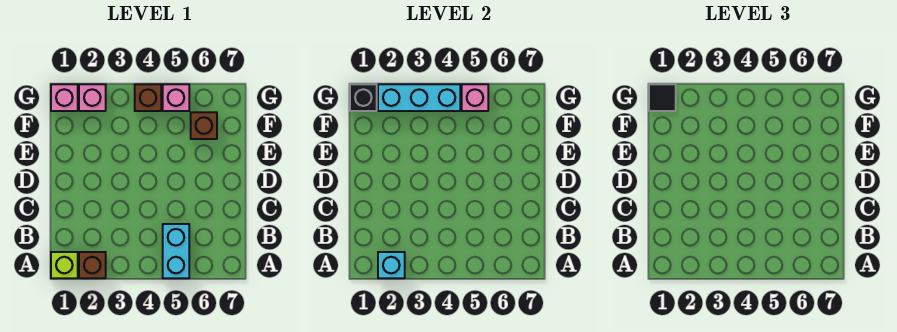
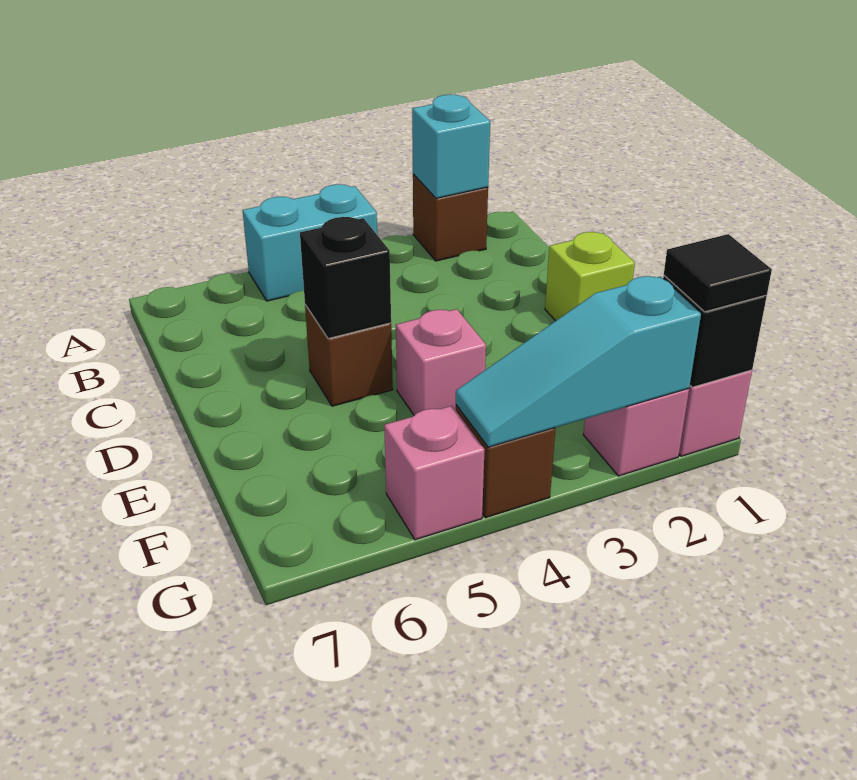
lime brick A1 level 1 -> lime brick D1 level 1
cyan brick A5:B5 level 1 -> cyan brick A4:A5 level 1
none -> black brick D5 level 2
brown brick F6 level 1 -> brown brick D5 level 1
cyan brick G2:G4 level 2 -> cyan slope G2:G4 level 2 top 2
pink brick G5 level 2 -> pink brick E4 level 1

